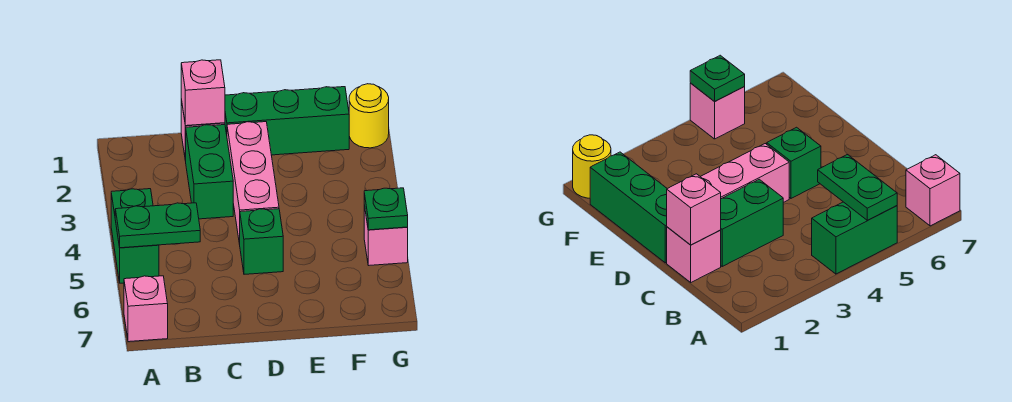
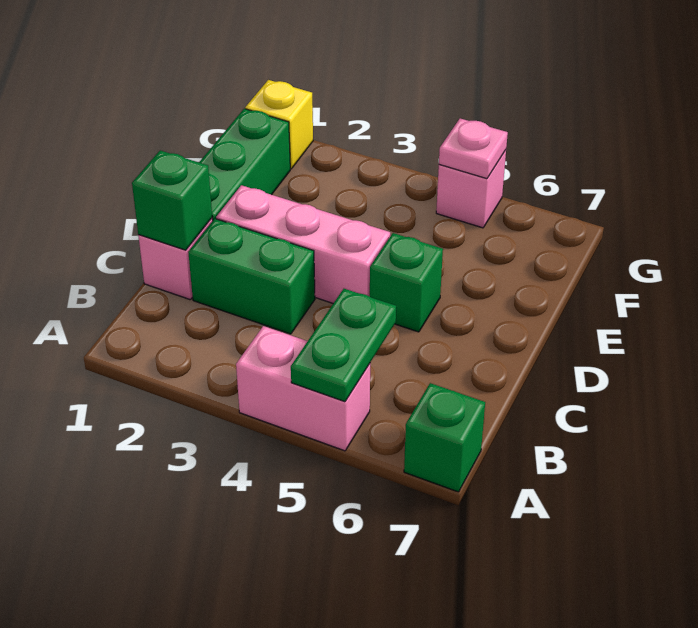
green brick A4:A5 level 1 -> pink brick A4:A5 level 1
pink brick A7 level 1 -> green brick A7 level 1
pink brick C1 level 2 -> green brick C1 level 2
yellow round brick G1 level 1 -> yellow brick G1 level 1
green plate G5 level 2 -> pink plate G5 level 2

